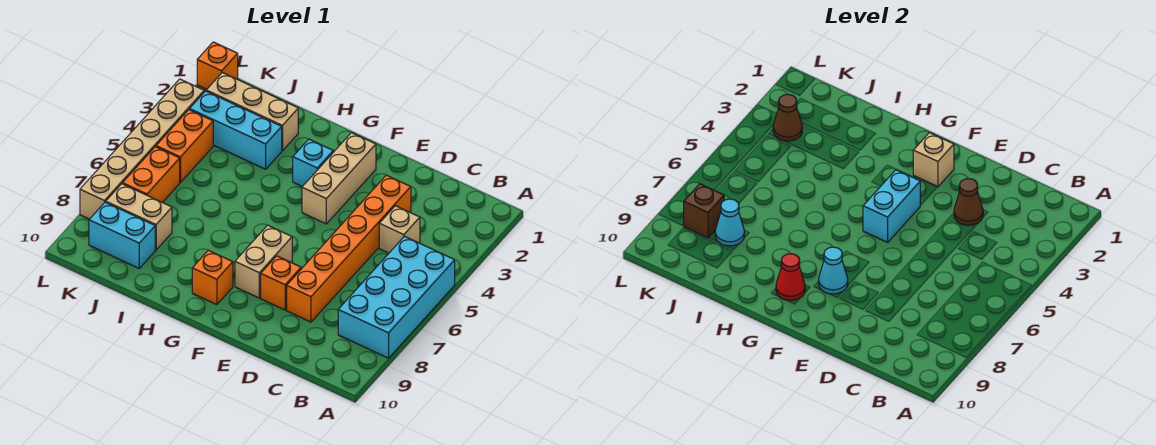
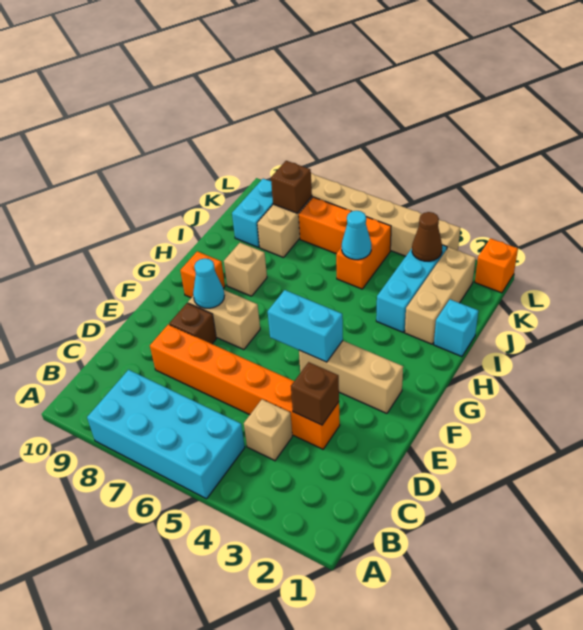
brown cone D3 level 2 -> brown brick D3 level 2
orange brick E8 level 1 -> brown brick E8 level 1
tan brick F2 level 2 -> tan brick H8 level 1
cyan brick G3 level 1 -> cyan brick I1 level 1
red cone G9 level 2 -> none
cyan cone J8 level 2 -> cyan cone J5 level 2
orange brick K4:K5 level 1 -> orange brick J5:K5 level 1

